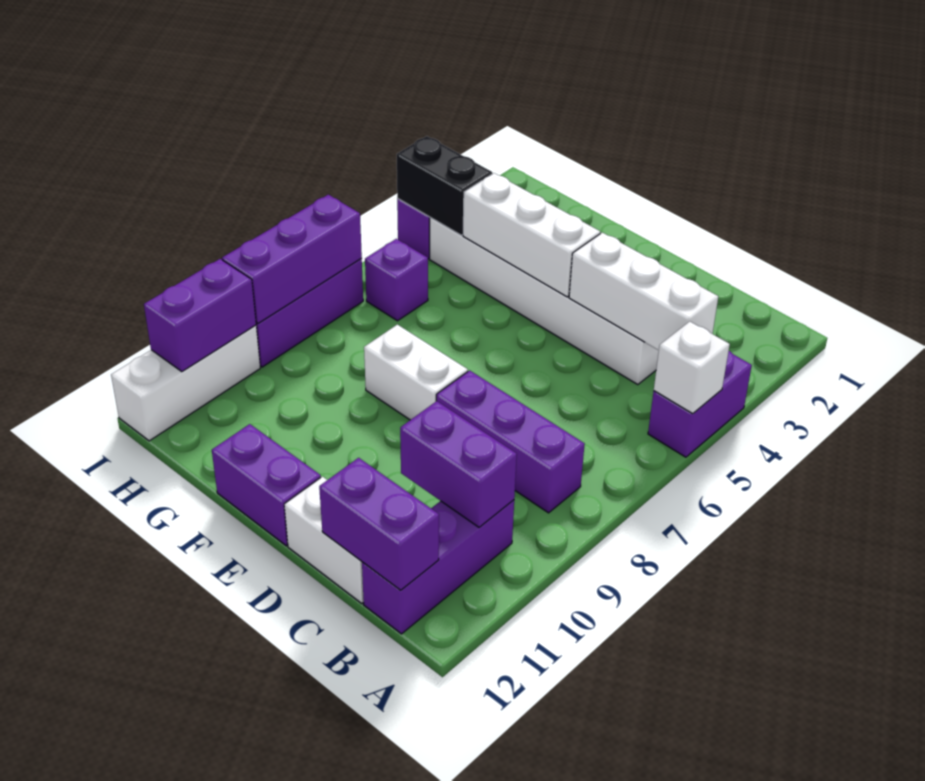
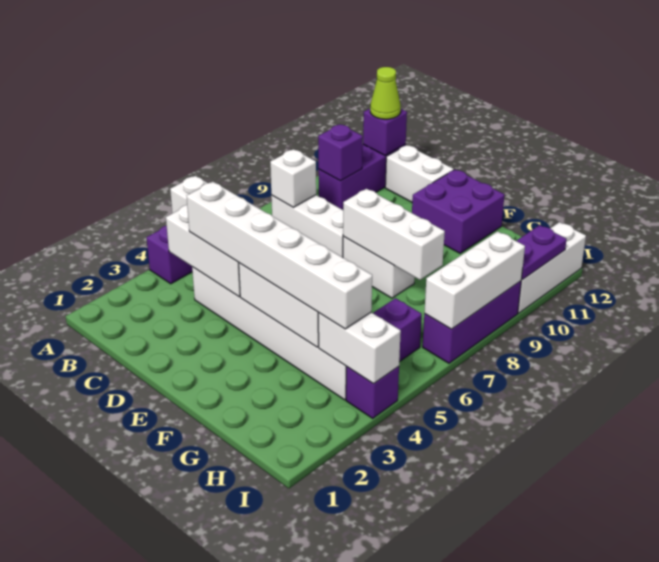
purple brick B8:D8 level 1 -> white brick B8:D8 level 1
none -> white brick B8 level 2
purple brick B10:C10 level 2 -> purple brick B10 level 2
purple brick B12:C12 level 2 -> purple brick B12 level 2
none -> lime cone B12 level 3
none -> white brick C4:H4 level 3
none -> white brick E8:G8 level 2
purple brick E12:F12 level 1 -> purple brick E11:F12 level 1
black brick H4:I4 level 2 -> white brick H4:I4 level 2
purple brick I7:I9 level 2 -> white brick I7:I9 level 2
purple brick I10:I11 level 2 -> purple plate I10:I11 level 2

